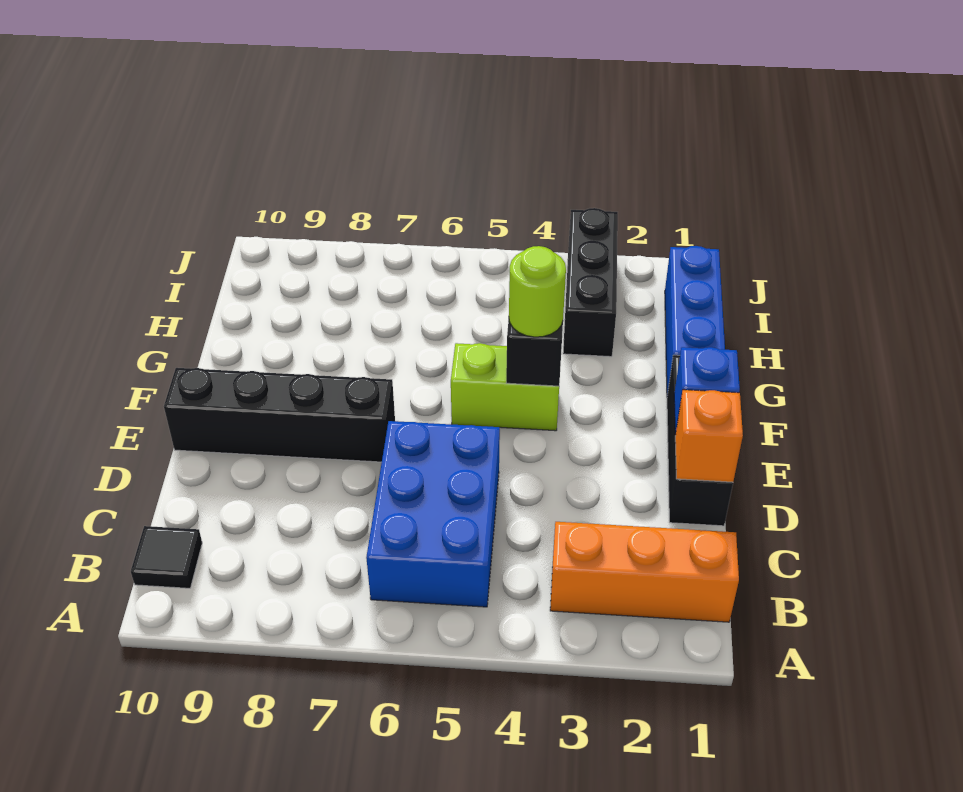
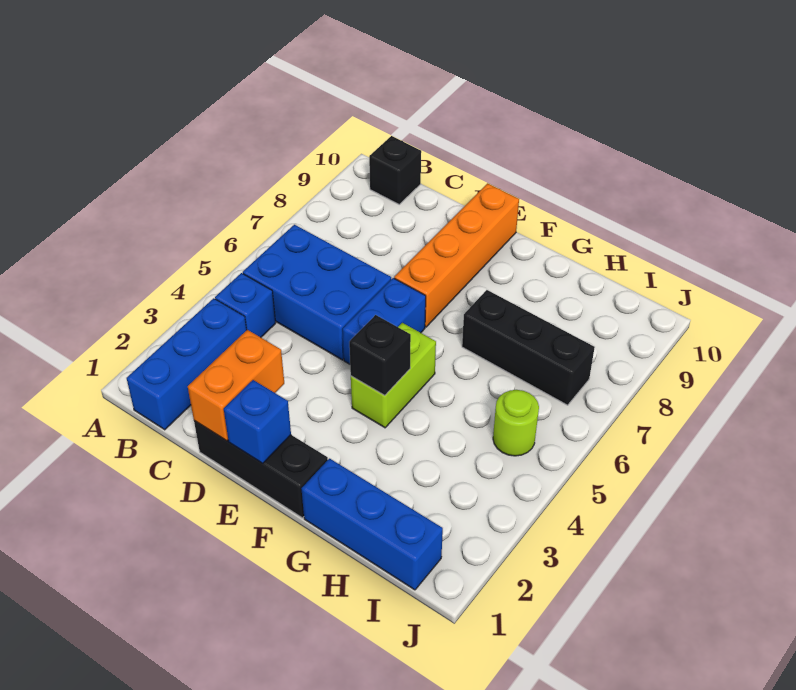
orange brick B1:B3 level 1 -> blue brick B1:B3 level 1
none -> blue brick B4 level 1
black tile B10 level 1 -> black brick B10 level 1
orange brick D1 level 2 -> orange brick D1:D2 level 2
none -> blue brick E5:E6 level 1
black brick E7:E10 level 1 -> orange brick E7:E10 level 1
lime round brick F4 level 3 -> lime round brick I5 level 1
black brick H3:J3 level 1 -> black brick G7:I7 level 1

